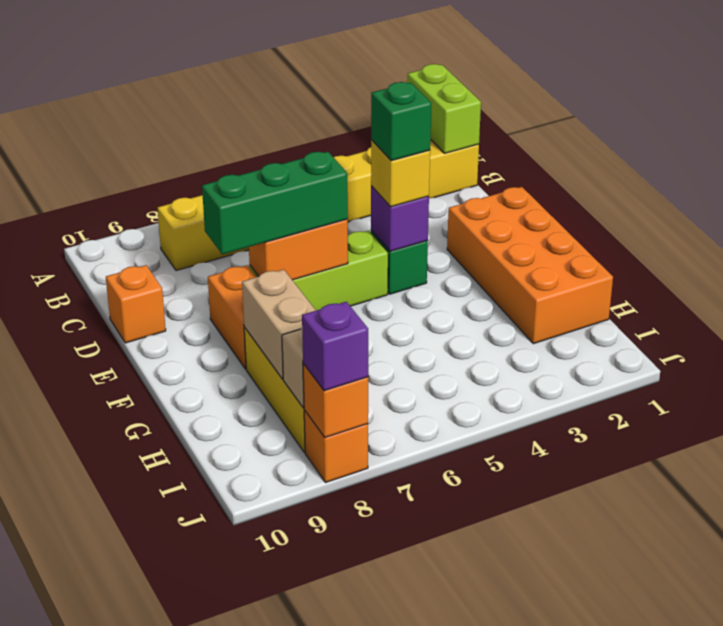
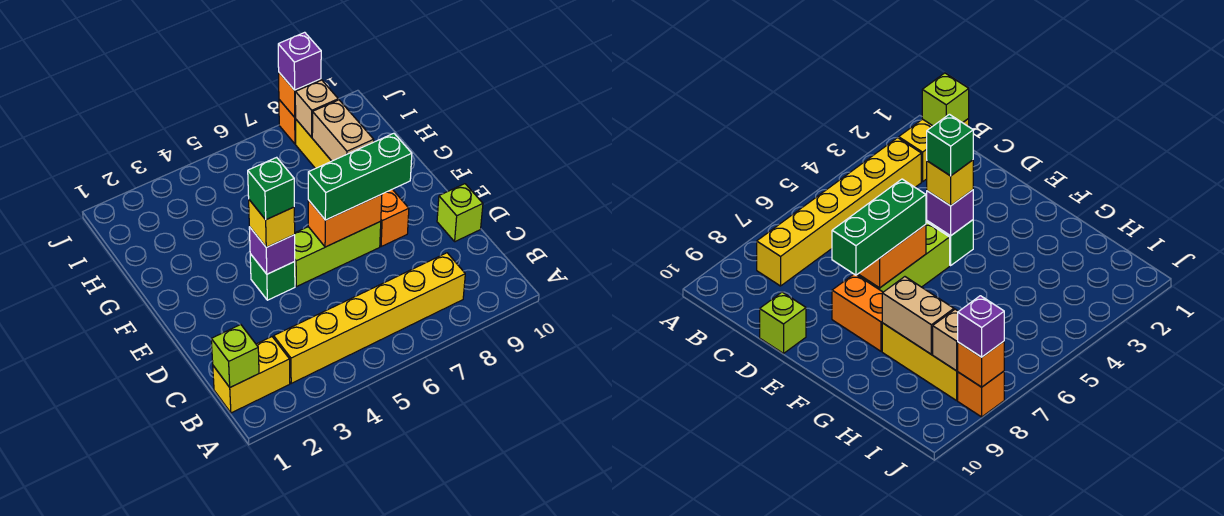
lime brick A1:B1 level 2 -> lime brick B1 level 2
orange brick D10 level 1 -> lime brick D10 level 1
orange brick E1:H2 level 1 -> none

